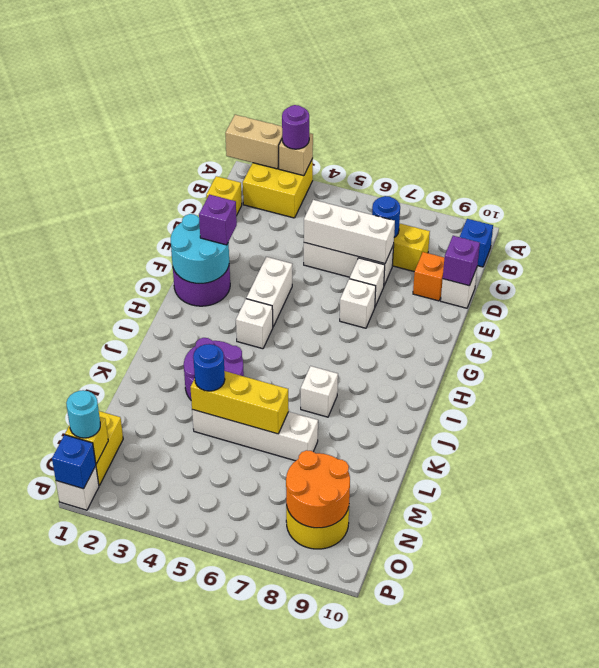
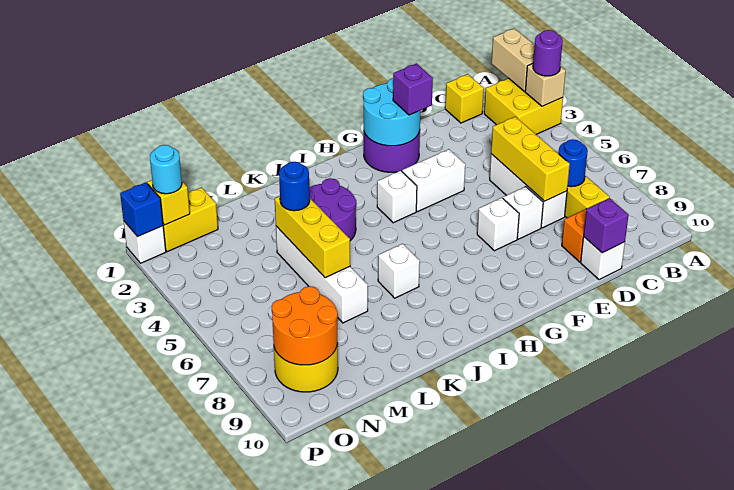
blue brick B10 level 1 -> none
white brick D5:D7 level 2 -> yellow brick D5:D7 level 2

